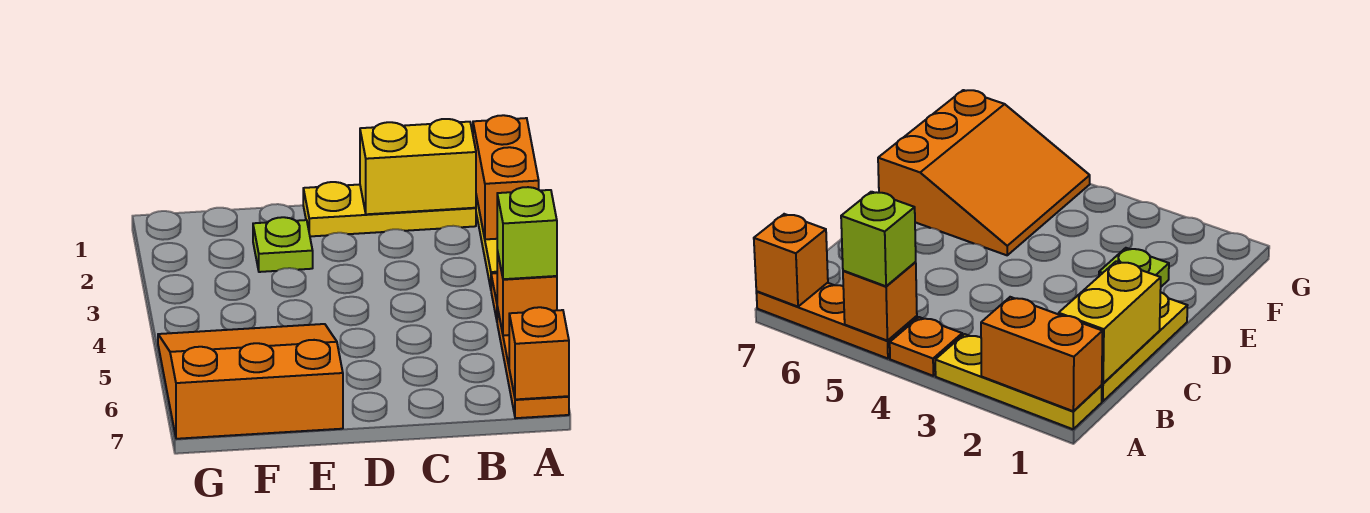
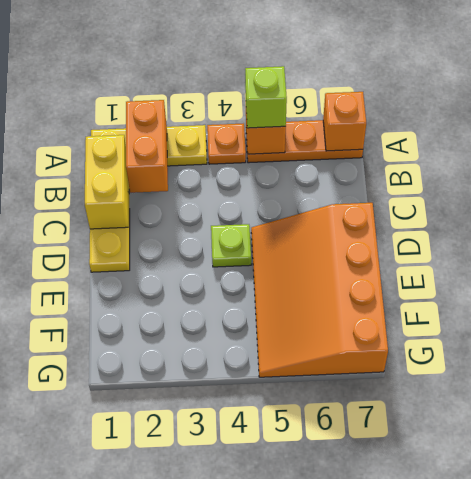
orange brick A1:A2 level 2 -> orange brick A2:B2 level 2
lime plate E2 level 1 -> lime plate D4 level 1
orange slope E5:G7 level 1 top 7 -> orange slope D5:G7 level 1 top 7

